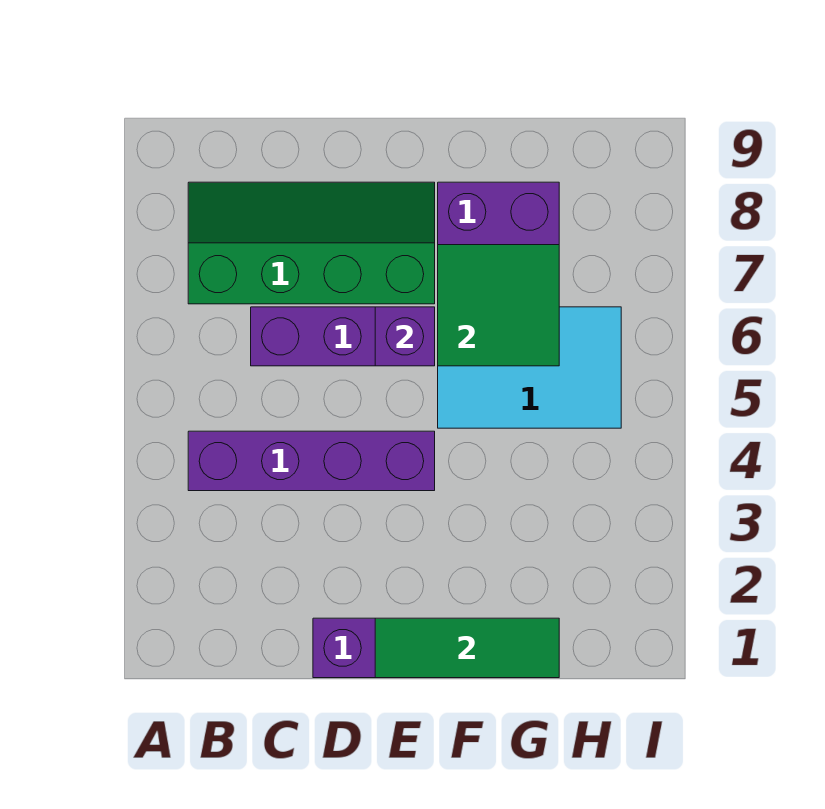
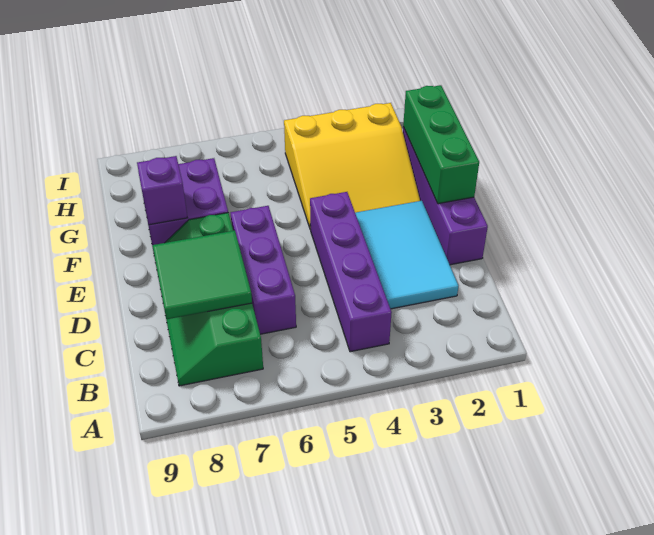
green tile E1:G1 level 2 -> green brick E1:G1 level 2
purple brick E6 level 2 -> purple brick F8 level 2
none -> yellow slope F2:H4 level 1 top H
cyan tile F5:H6 level 1 -> cyan tile C2:E3 level 1
green tile F6:G7 level 2 -> green tile C7:D8 level 2

